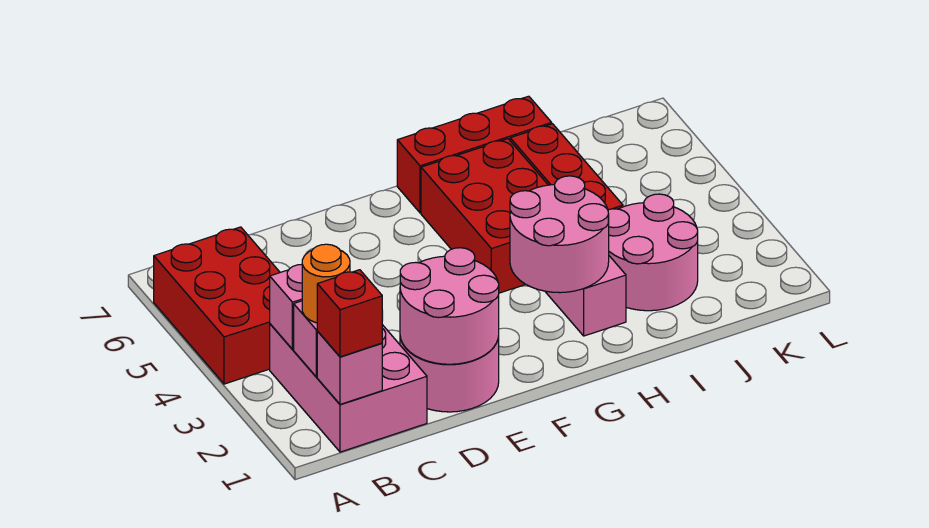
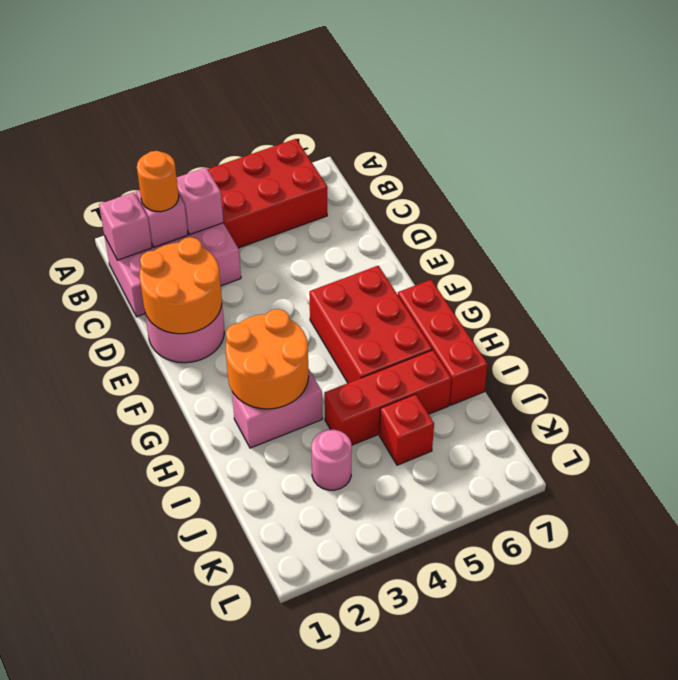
red brick B1 level 3 -> red brick J5 level 1
pink round brick D1:E2 level 2 -> orange round brick D1:E2 level 2
pink round brick G2:H3 level 2 -> orange round brick G2:H3 level 2
red brick G4:H6 level 1 -> red brick F5:H6 level 1
pink round brick I2:J3 level 1 -> pink round brick J3 level 1

